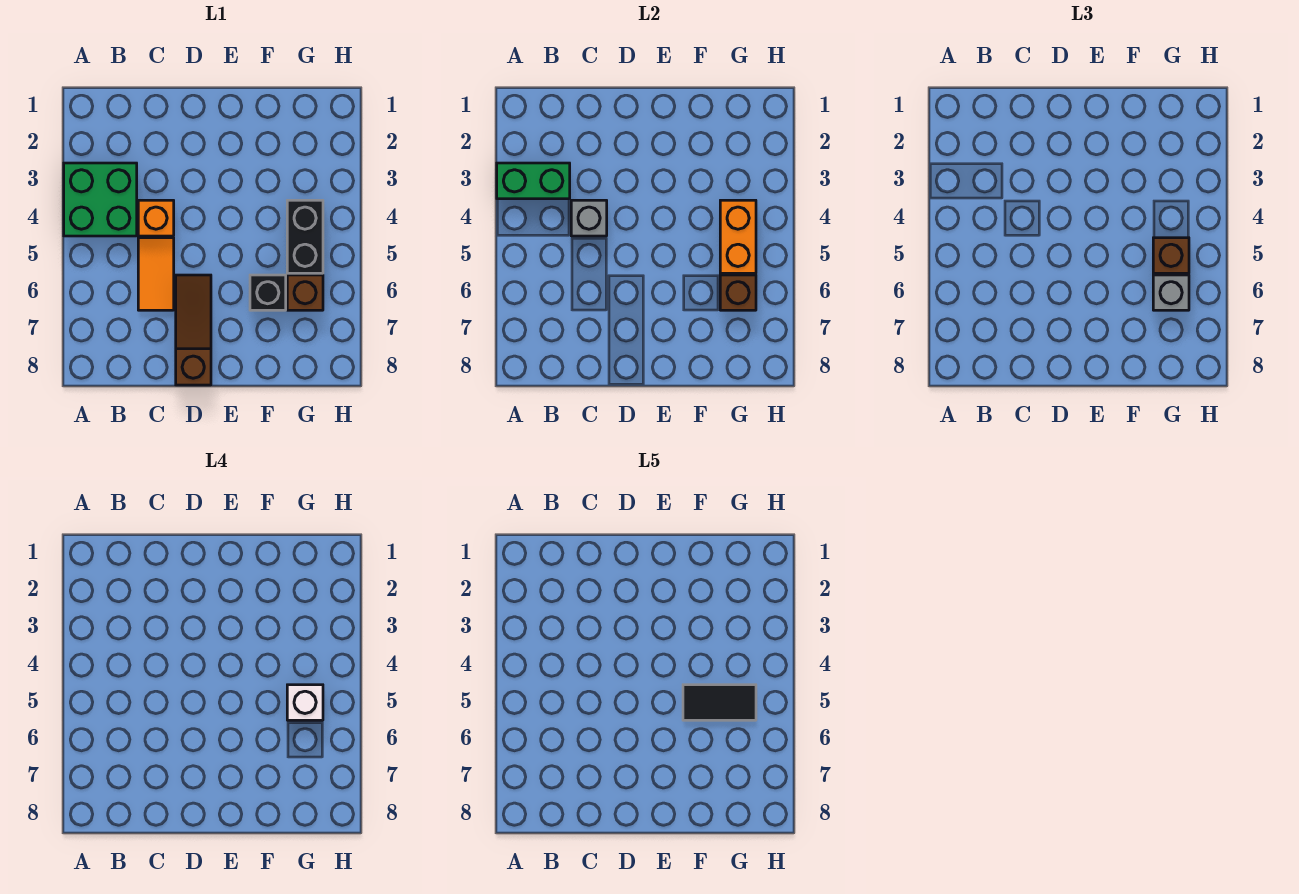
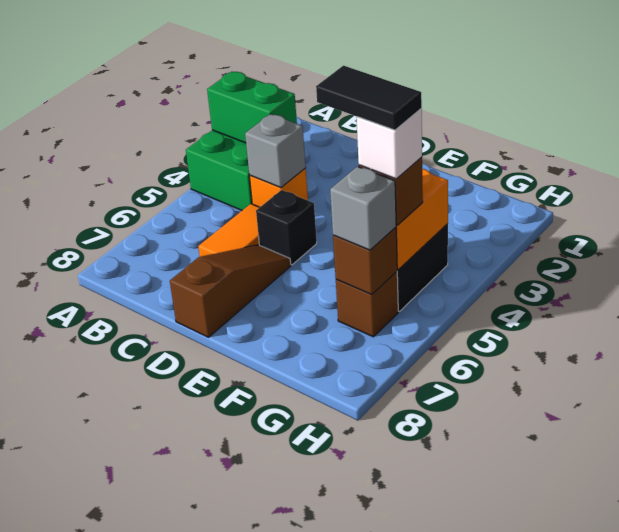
black brick F6 level 1 -> black brick D5 level 1

